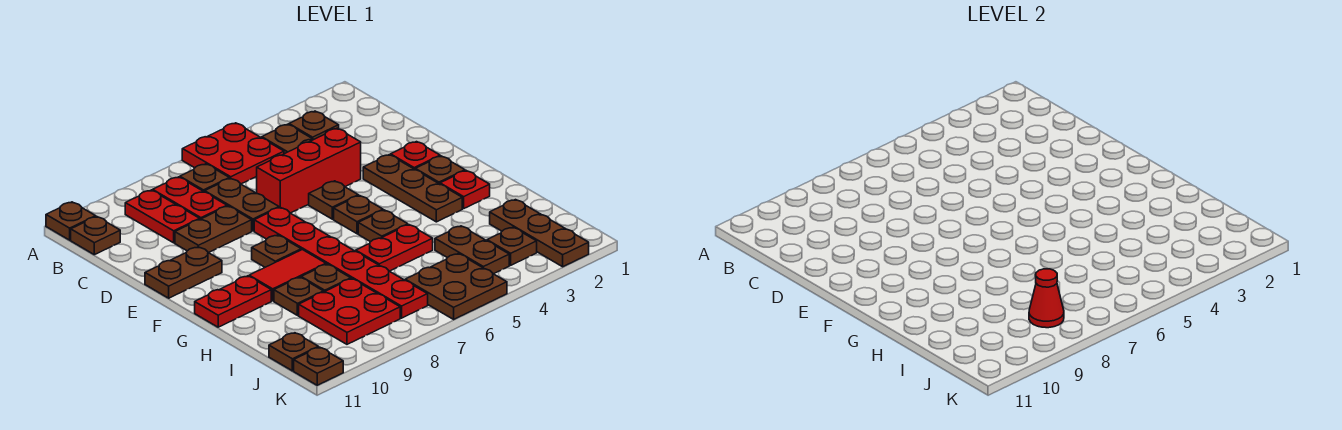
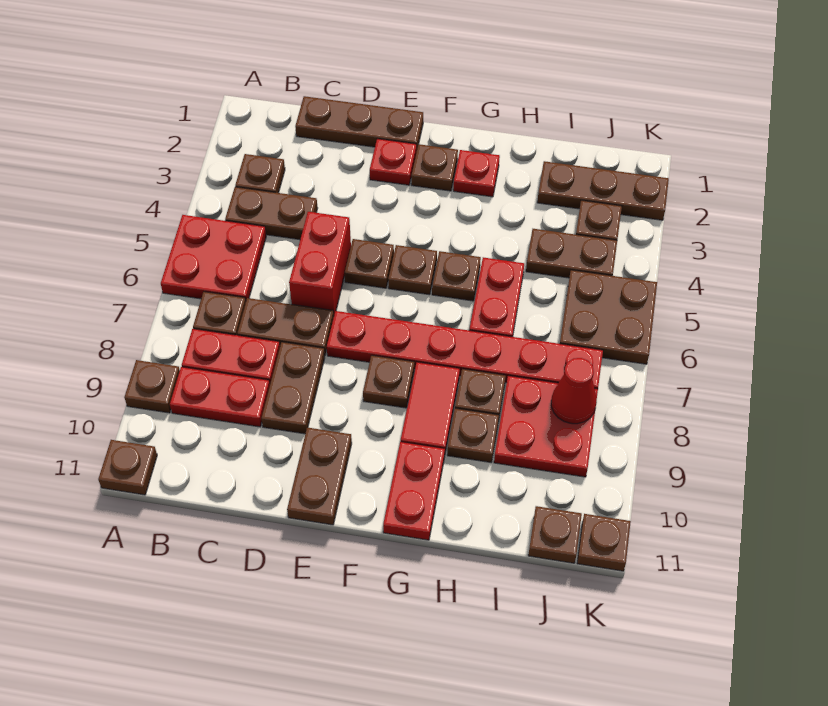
brown plate B11 level 1 -> brown plate A9 level 1
red brick D4:D6 level 1 -> red brick D5:D6 level 1
brown plate E3:G3 level 1 -> brown plate C1:E1 level 1

